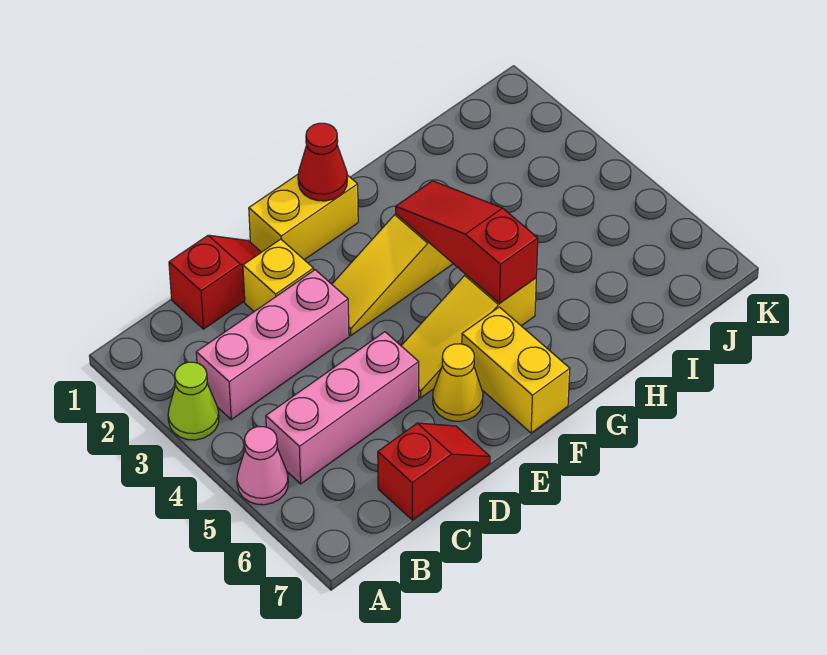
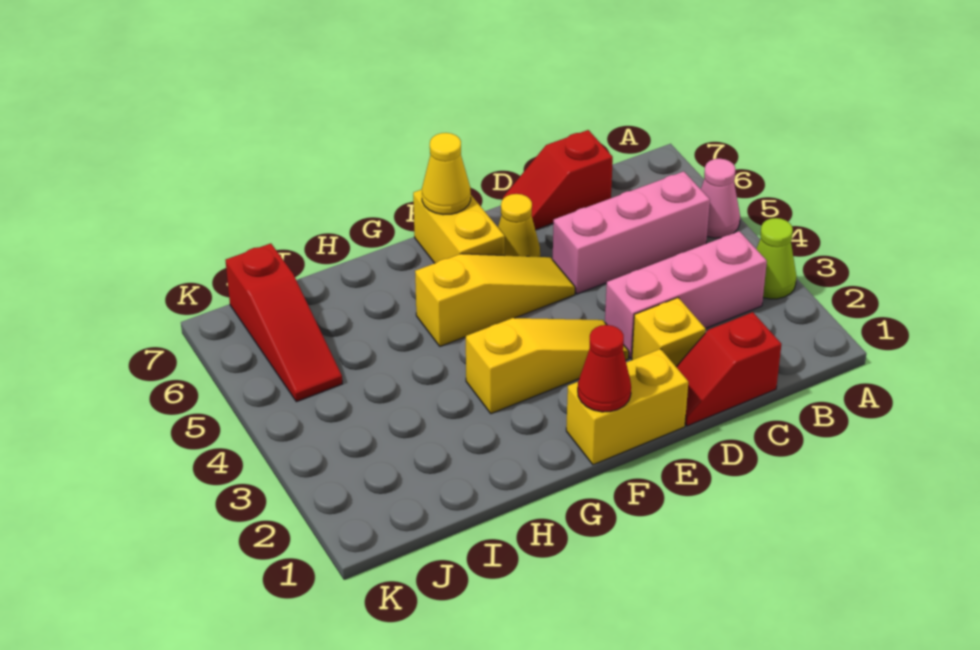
none -> yellow cone F7 level 2
red slope G3:G5 level 2 top 5 -> red slope J5:J7 level 1 top 7

